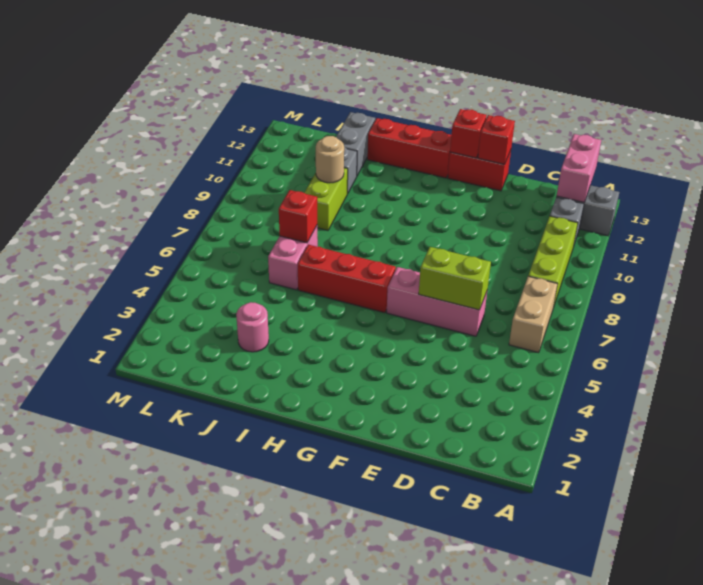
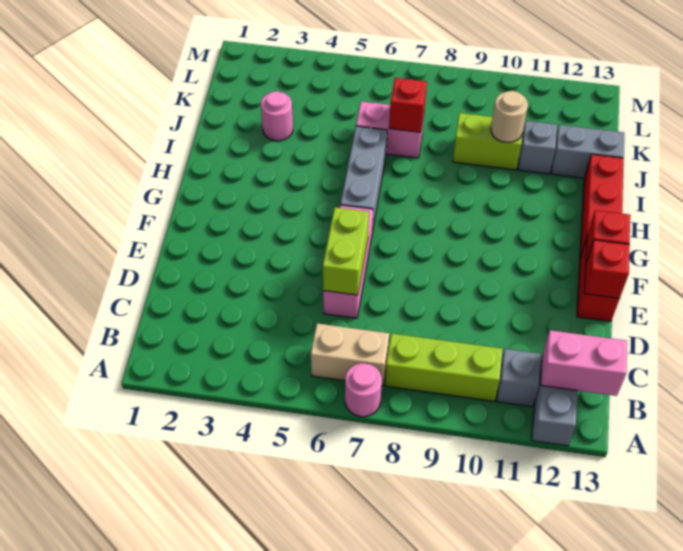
none -> pink round brick A7 level 1
red brick G6:I6 level 1 -> grey brick G6:I6 level 1

